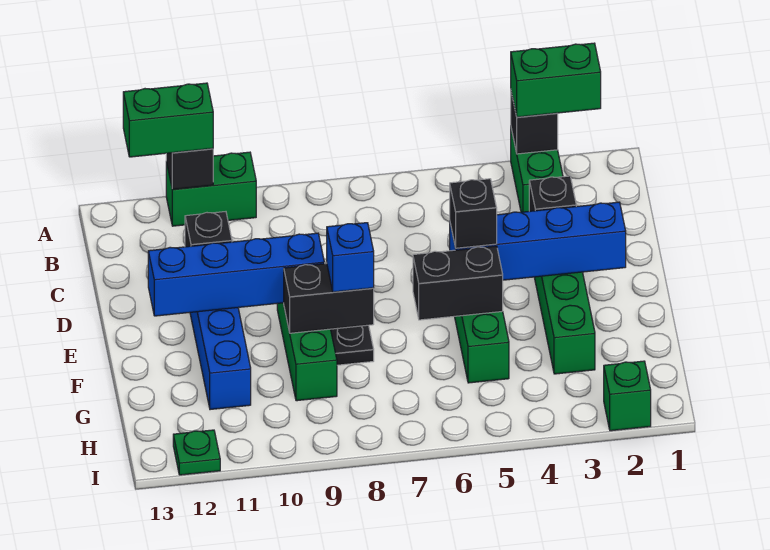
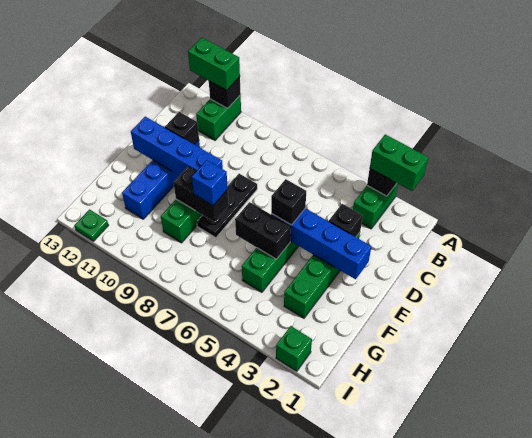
green brick A10:A11 level 1 -> green brick A11:B11 level 1

